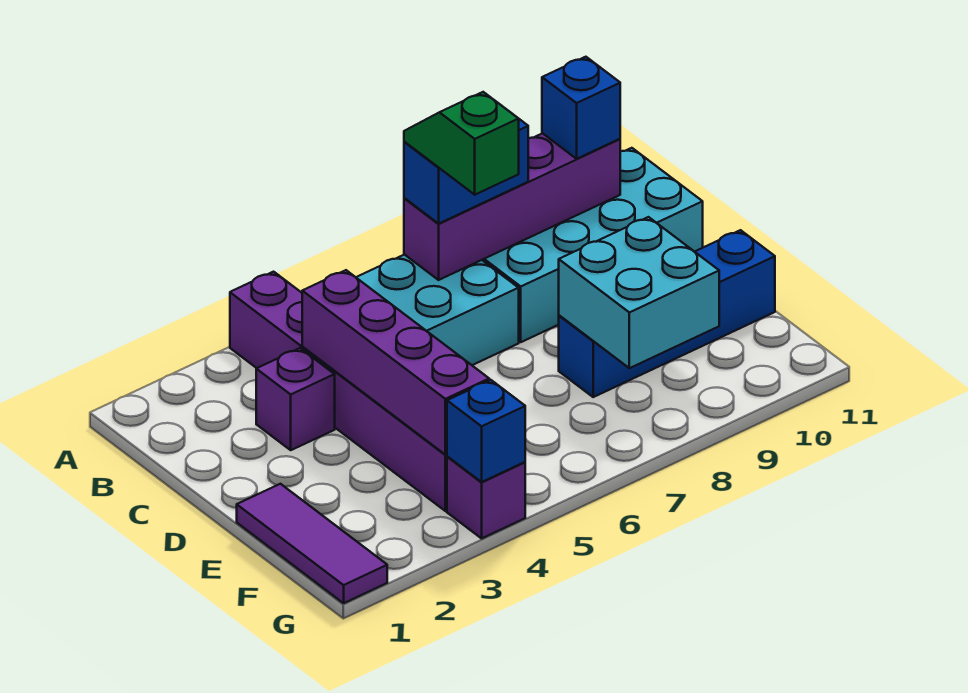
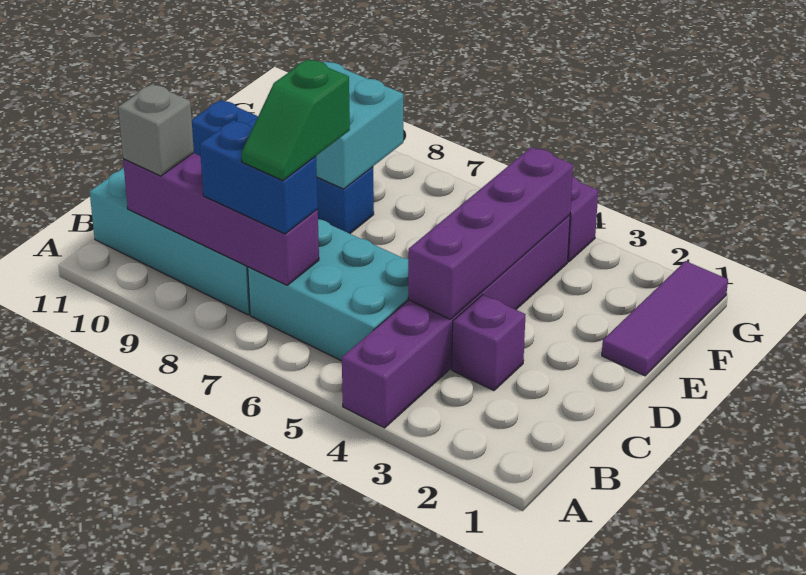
blue brick B10 level 3 -> grey brick B10 level 3
blue brick G4 level 2 -> none

